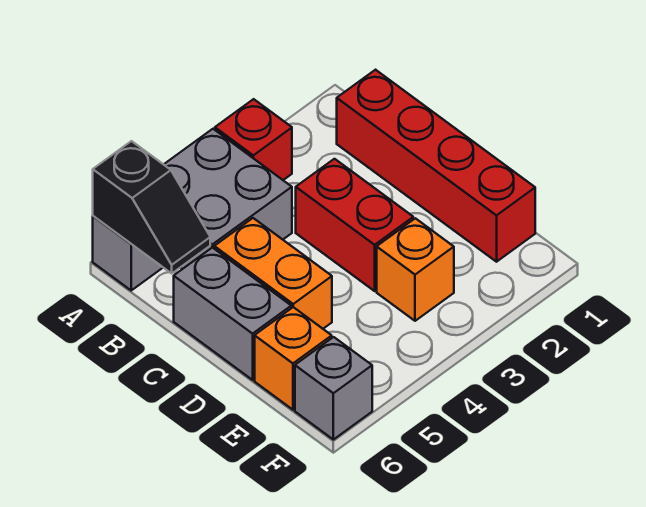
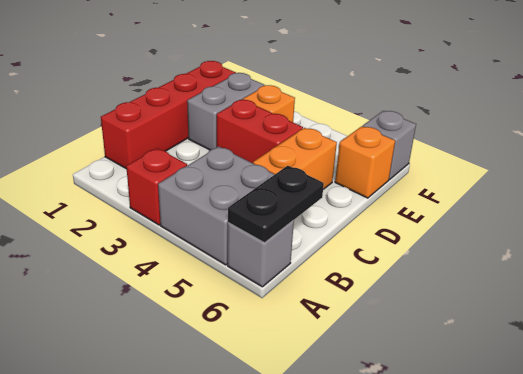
black slope A6:B6 level 2 top A -> black plate A6:B6 level 2
red brick C3:D3 level 1 -> red brick D3:D4 level 1
grey brick C6:D6 level 1 -> grey brick D2:E2 level 1

